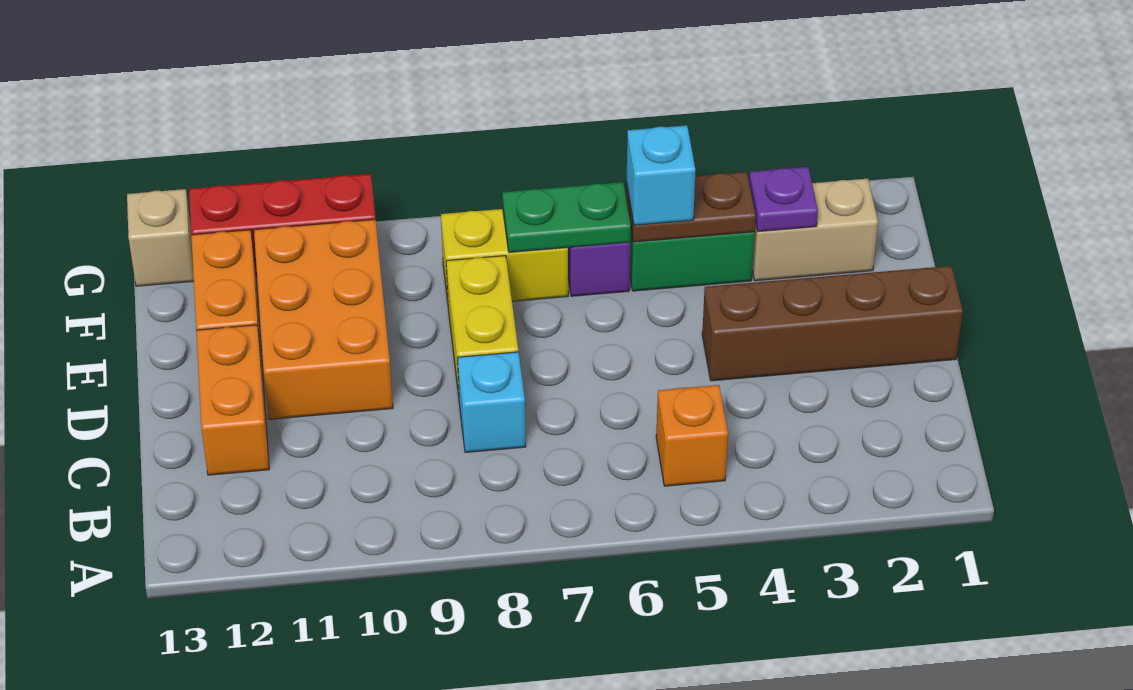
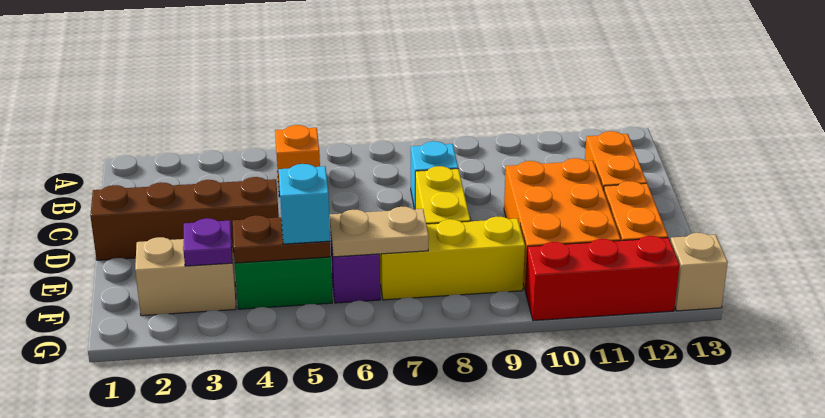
green plate F6:F7 level 2 -> tan plate F6:F7 level 2
yellow brick F7:F8 level 1 -> yellow brick F7:F9 level 1

